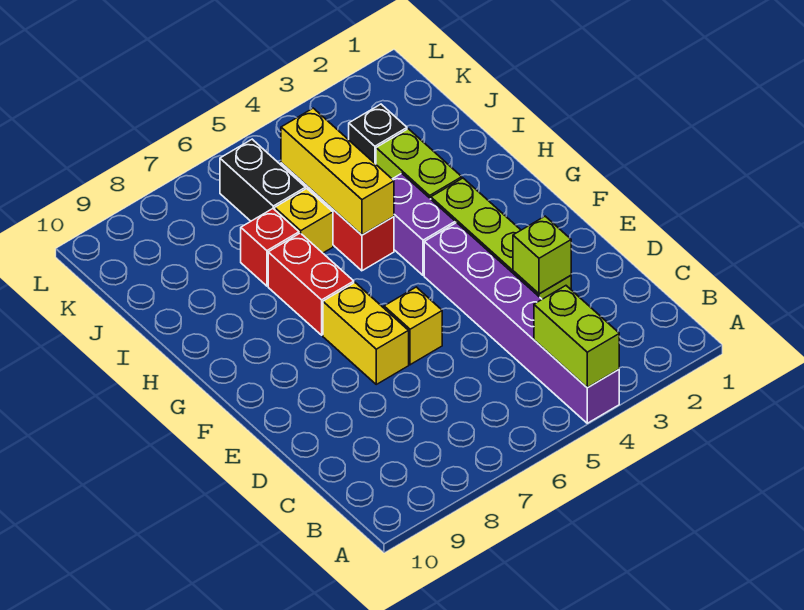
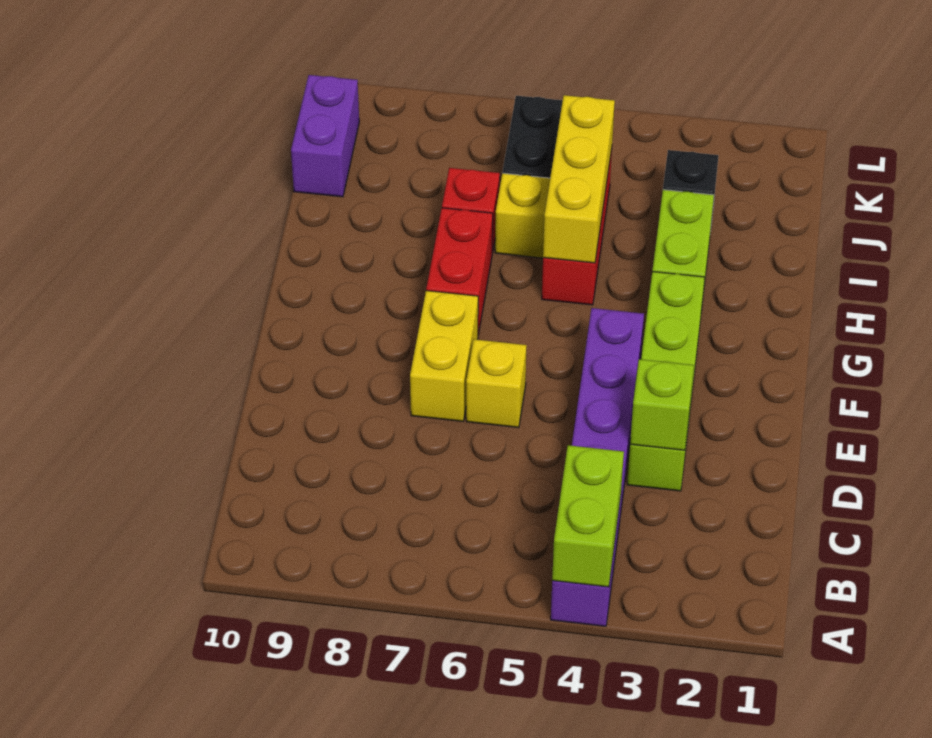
purple brick G4:H4 level 1 -> purple brick J10:K10 level 1

